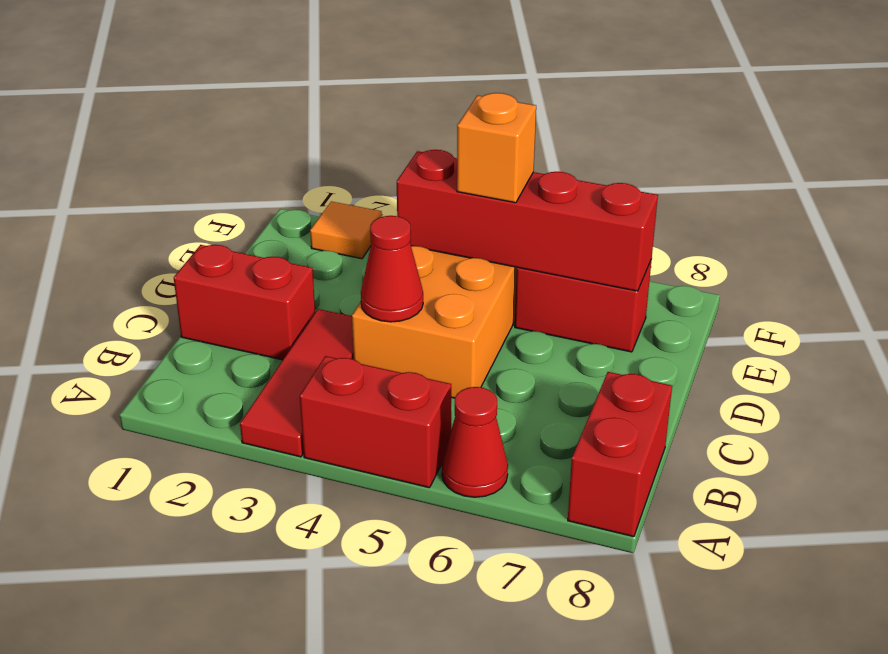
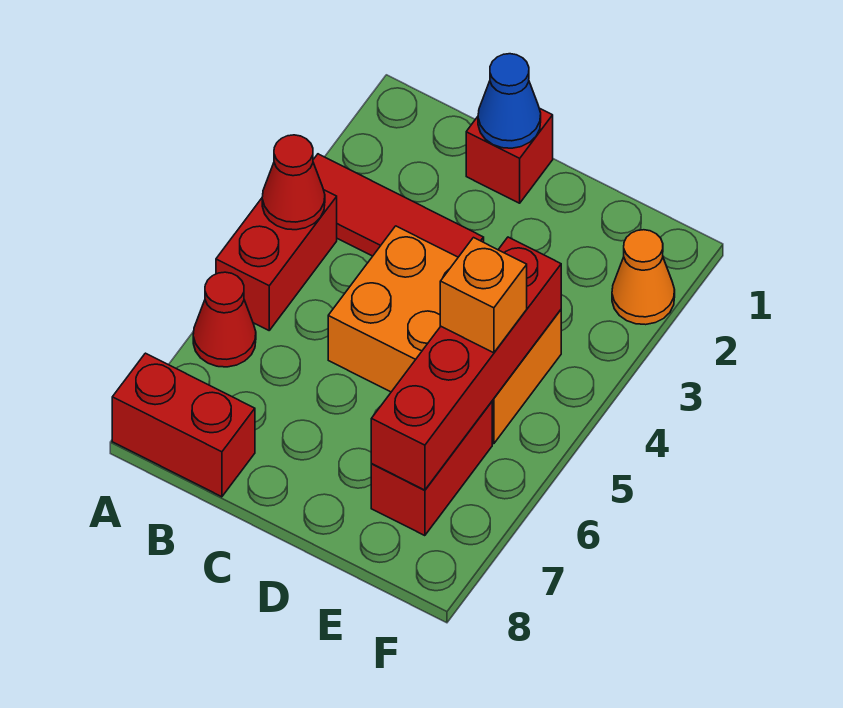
red brick C1:C2 level 1 -> red brick C1 level 1
none -> blue cone C1 level 2
red cone C4 level 2 -> red cone A4 level 2
orange tile F2 level 1 -> orange cone F2 level 1

